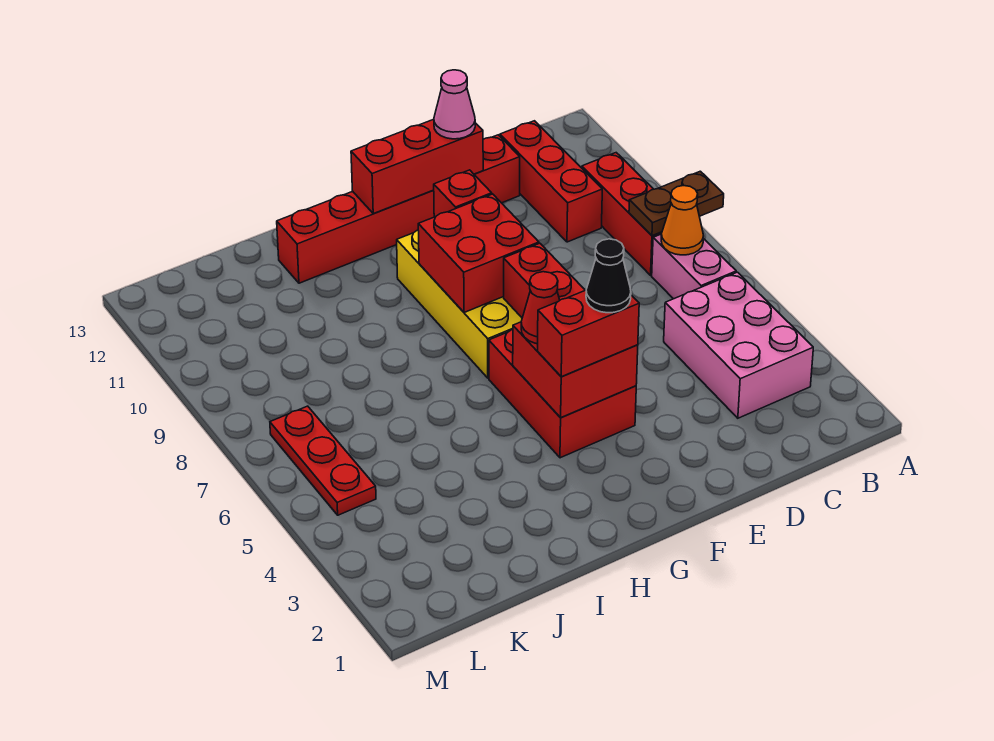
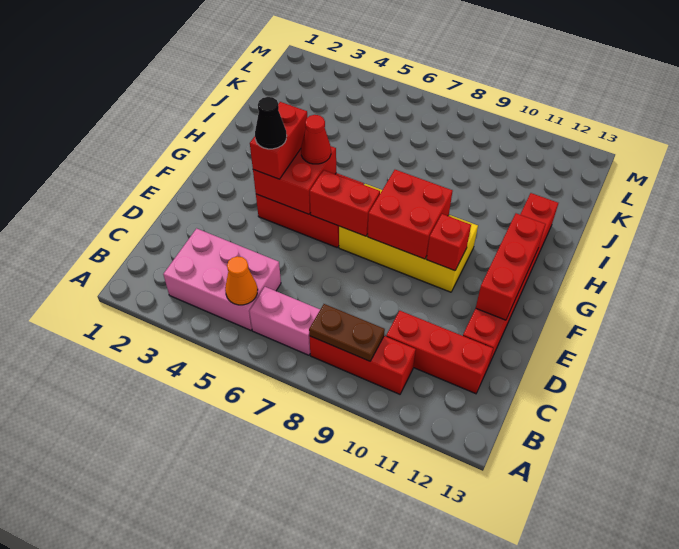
brown plate A8:B8 level 2 -> brown plate B8:B9 level 2
orange cone B7 level 2 -> orange cone B5 level 2
pink cone E12 level 3 -> none
red plate L5:L7 level 1 -> none

